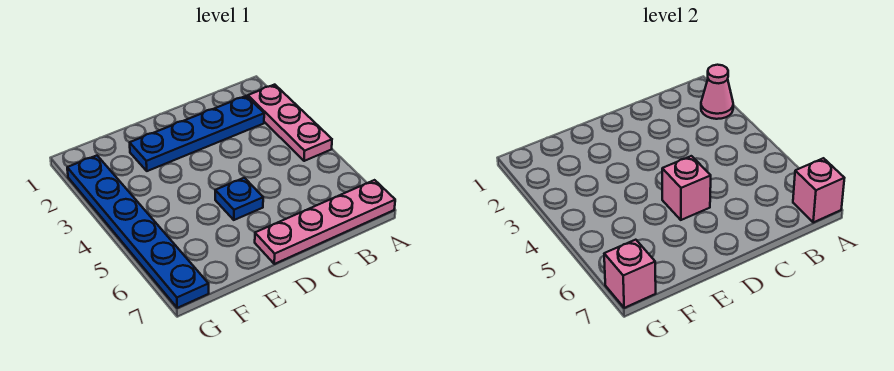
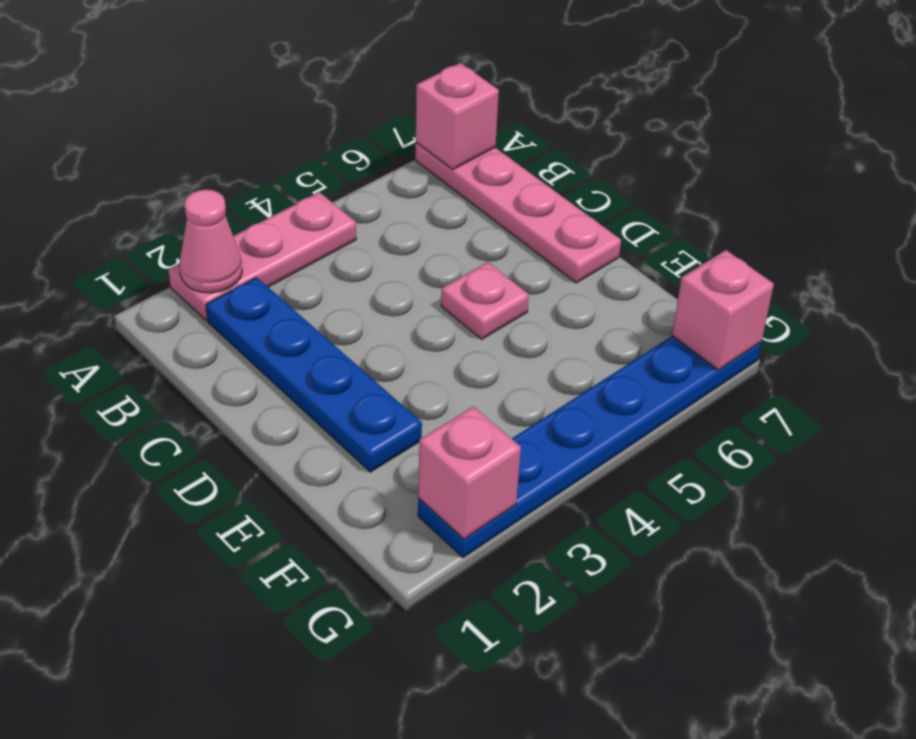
blue plate D5 level 1 -> pink plate D5 level 1
pink brick D5 level 2 -> pink brick G2 level 2

